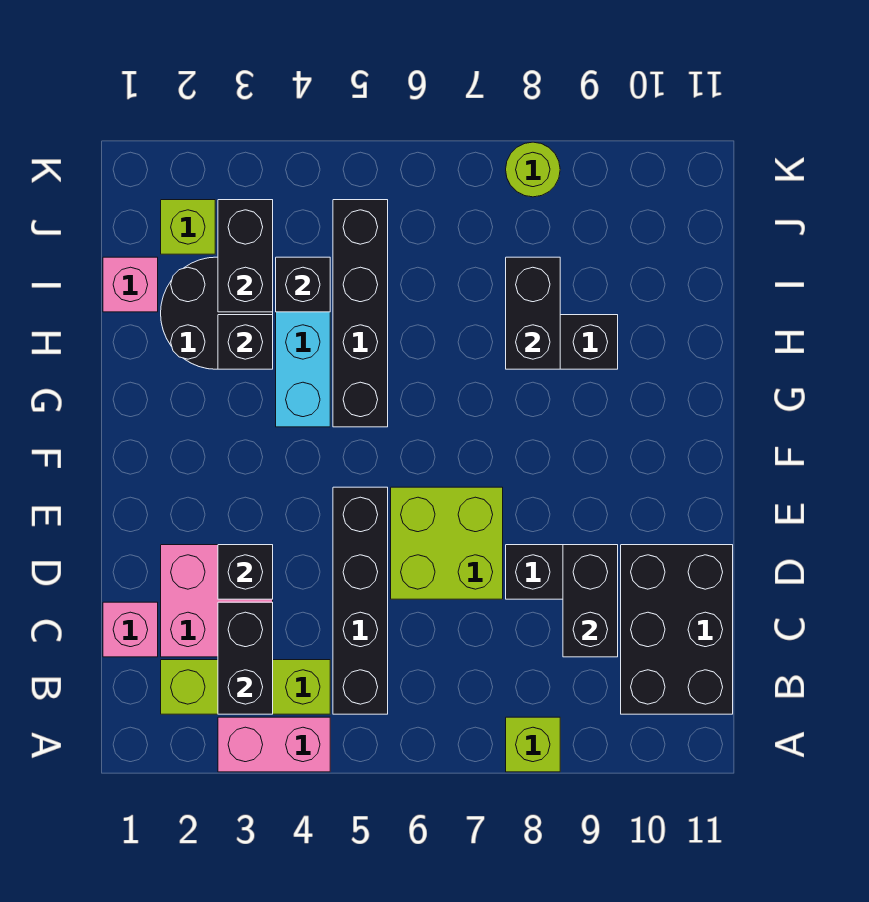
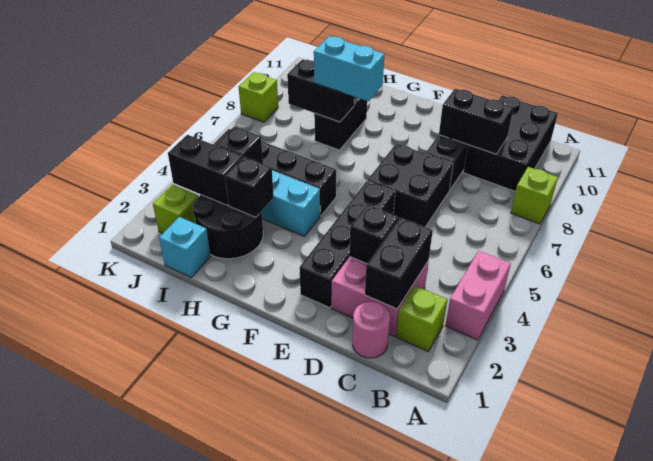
lime brick B2:B4 level 1 -> lime brick B2 level 1
black brick B3:C3 level 2 -> black brick C2:C3 level 2
black brick B5:E5 level 1 -> black brick E2:E5 level 1
black brick B10:D11 level 1 -> black brick B9:C11 level 1
pink brick C1 level 1 -> pink round brick C1 level 1
lime brick D6:E7 level 1 -> black brick D6:E7 level 1
none -> cyan brick G8:H8 level 3
pink brick I1 level 1 -> cyan brick I1 level 1
lime round brick K8 level 1 -> lime brick K8 level 1

